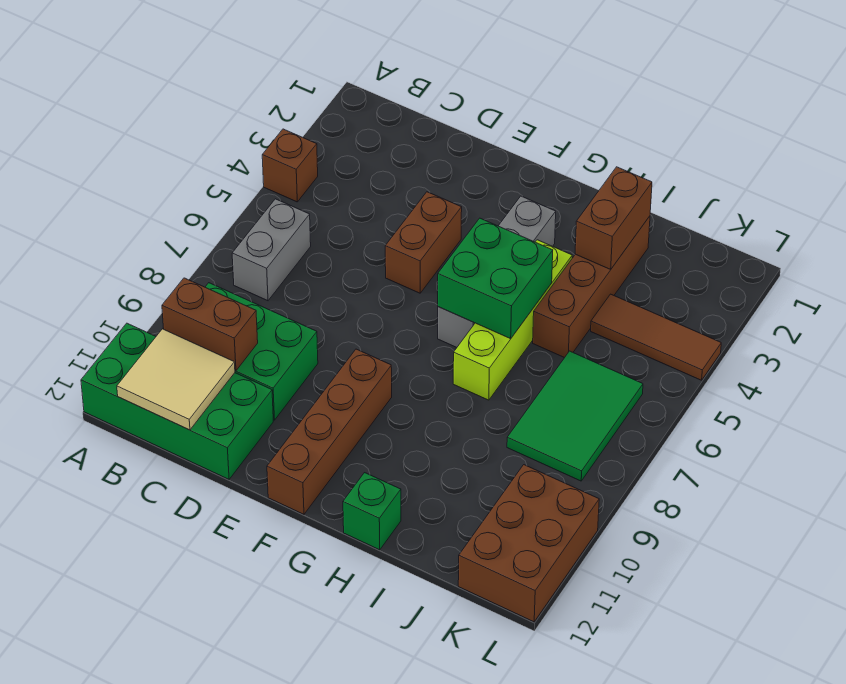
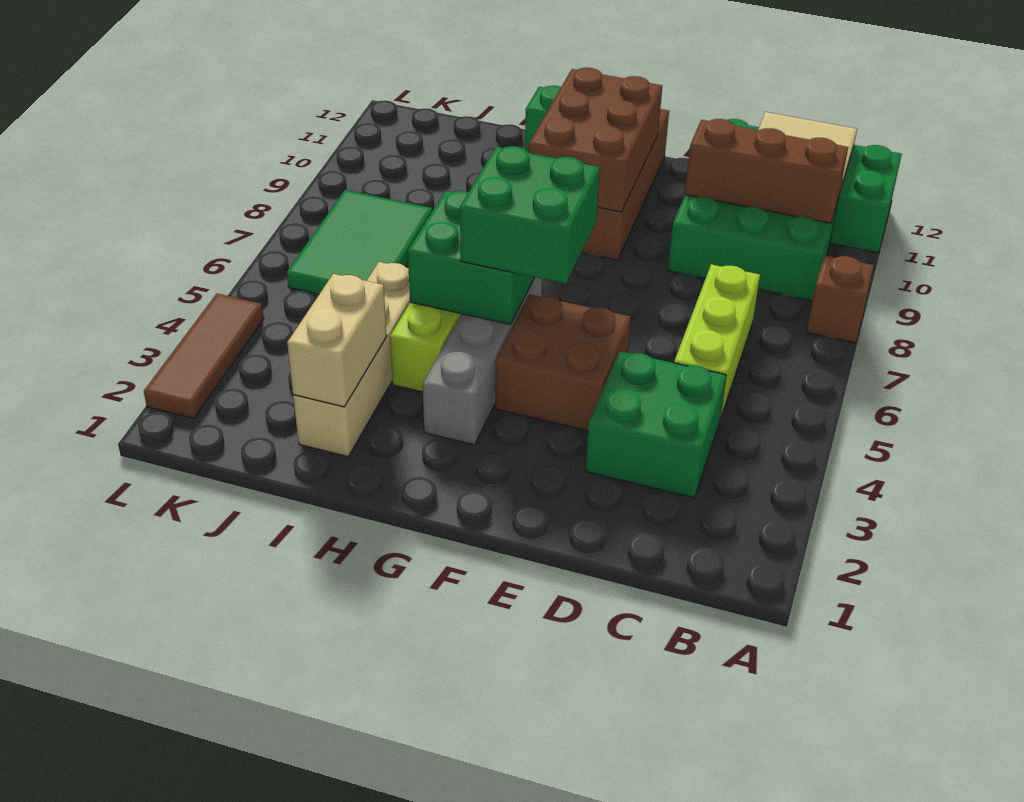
brown brick A4 level 1 -> brown brick A8 level 1
grey brick B6:B7 level 1 -> none
brown brick B10:C10 level 2 -> brown brick B10:D10 level 2
none -> green brick C3:D4 level 1
none -> lime brick C5:C7 level 1
brown brick E4:E5 level 1 -> brown brick E4:F5 level 1
none -> green brick F5:G6 level 3
brown brick I2:I5 level 1 -> tan brick I2:I5 level 1
brown brick I2:I3 level 2 -> tan brick I2:I3 level 2
brown tile J4:L4 level 1 -> brown tile L2:L4 level 1
brown brick K10:L12 level 1 -> brown brick F9:G11 level 2

